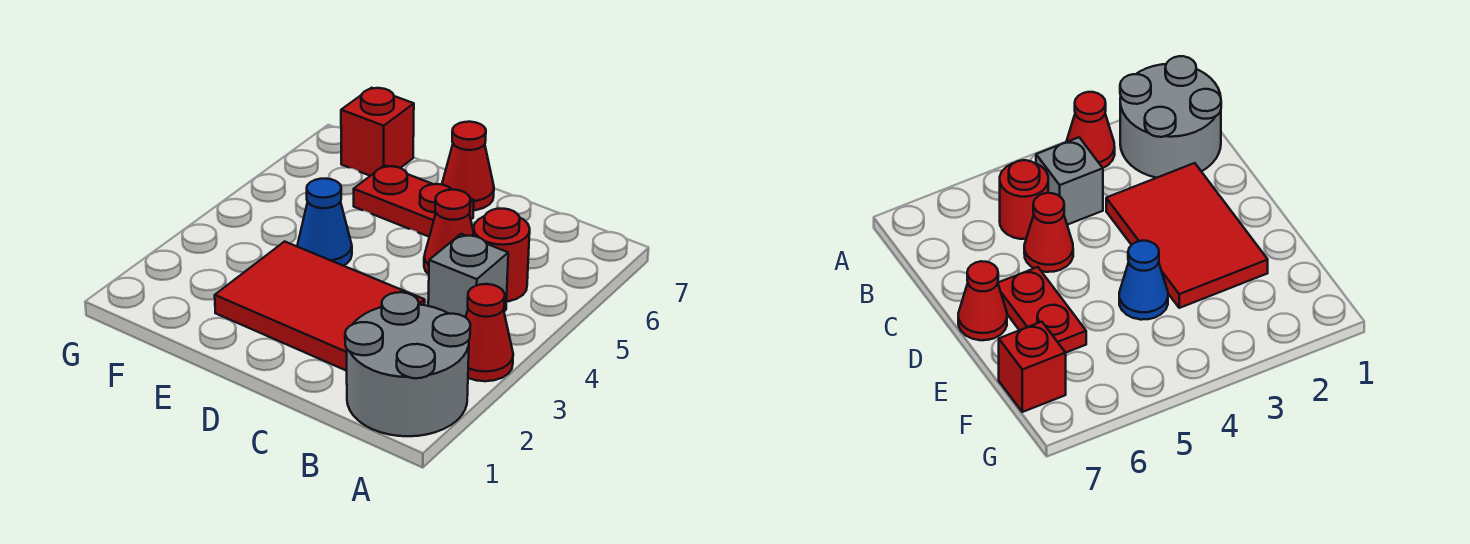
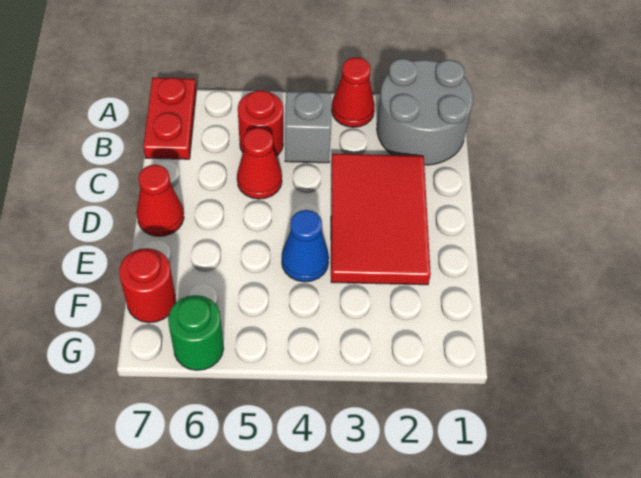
red plate D6:E6 level 1 -> red plate A7:B7 level 1
red brick F7 level 1 -> red round brick F7 level 1
none -> green round brick G6 level 1

